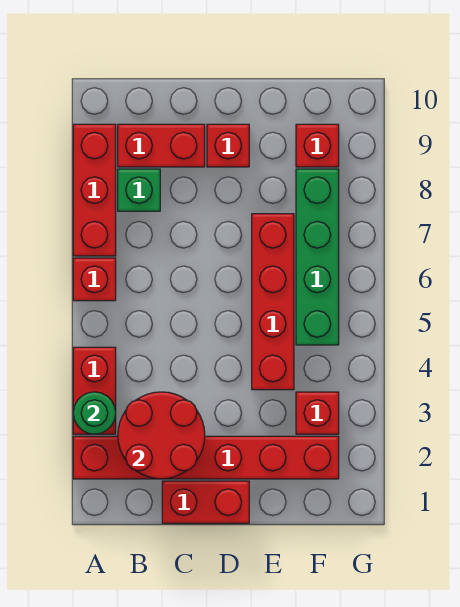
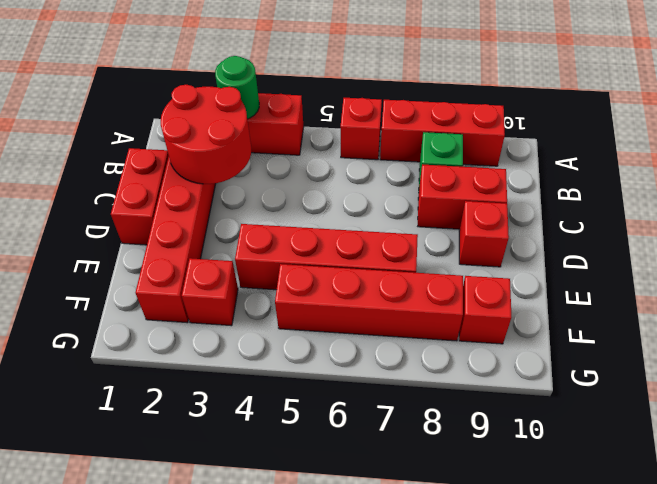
red brick B9:C9 level 1 -> red brick C8:C9 level 1
green brick F5:F8 level 1 -> red brick F5:F8 level 1

